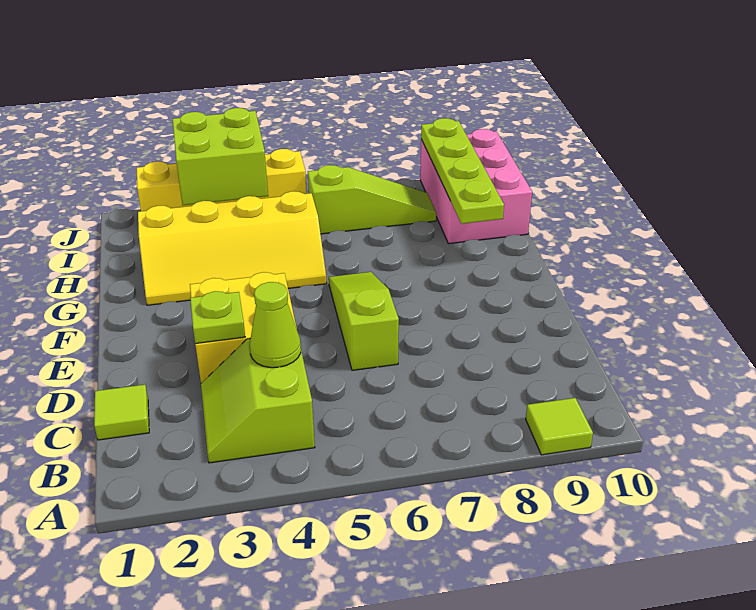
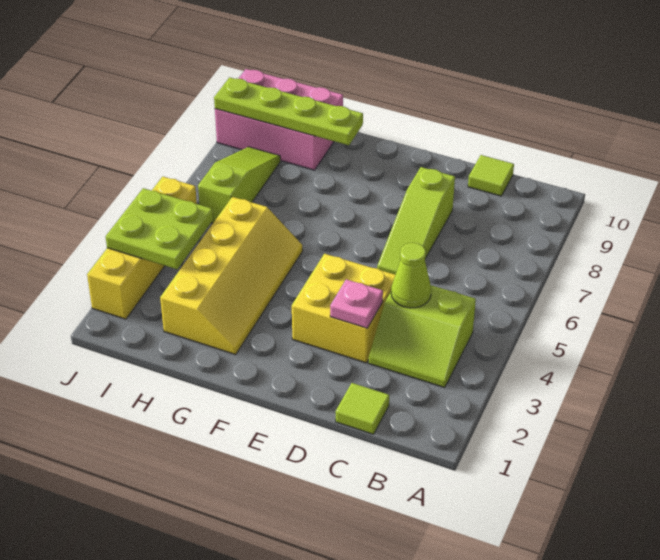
lime tile A9 level 1 -> lime tile C10 level 1
lime plate D3 level 2 -> pink plate D3 level 2
lime slope D6:F6 level 1 top D -> lime slope D6:D8 level 1 top 8
lime brick I3:J4 level 2 -> lime plate I3:J4 level 2

